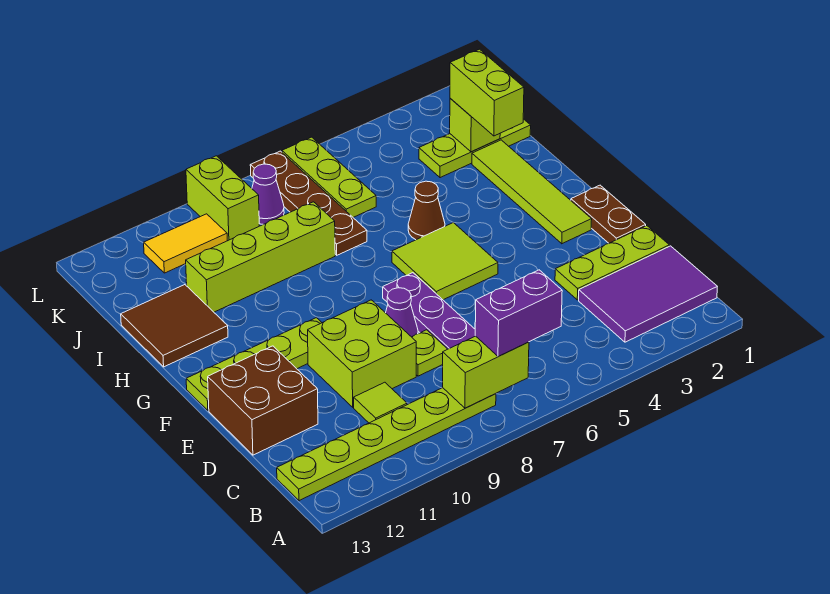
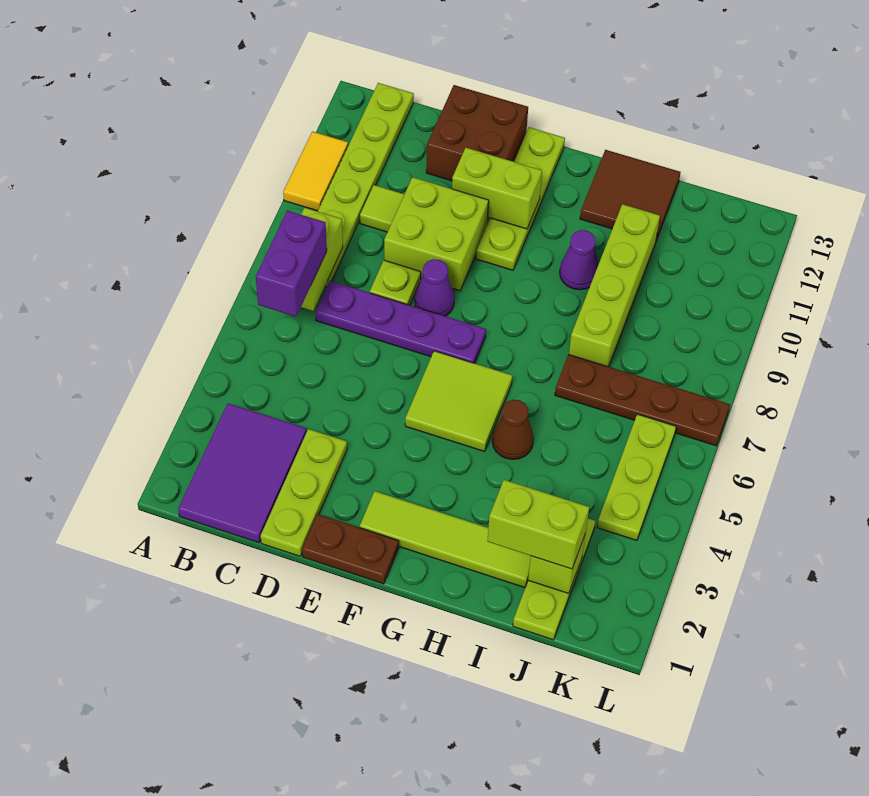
lime plate J6:L6 level 1 -> lime plate K4:K6 level 1
purple cone K8 level 1 -> purple cone H10 level 1
lime brick K9:L9 level 1 -> lime brick E11:F11 level 2
yellow tile K10:K11 level 1 -> yellow tile A10:A11 level 1

